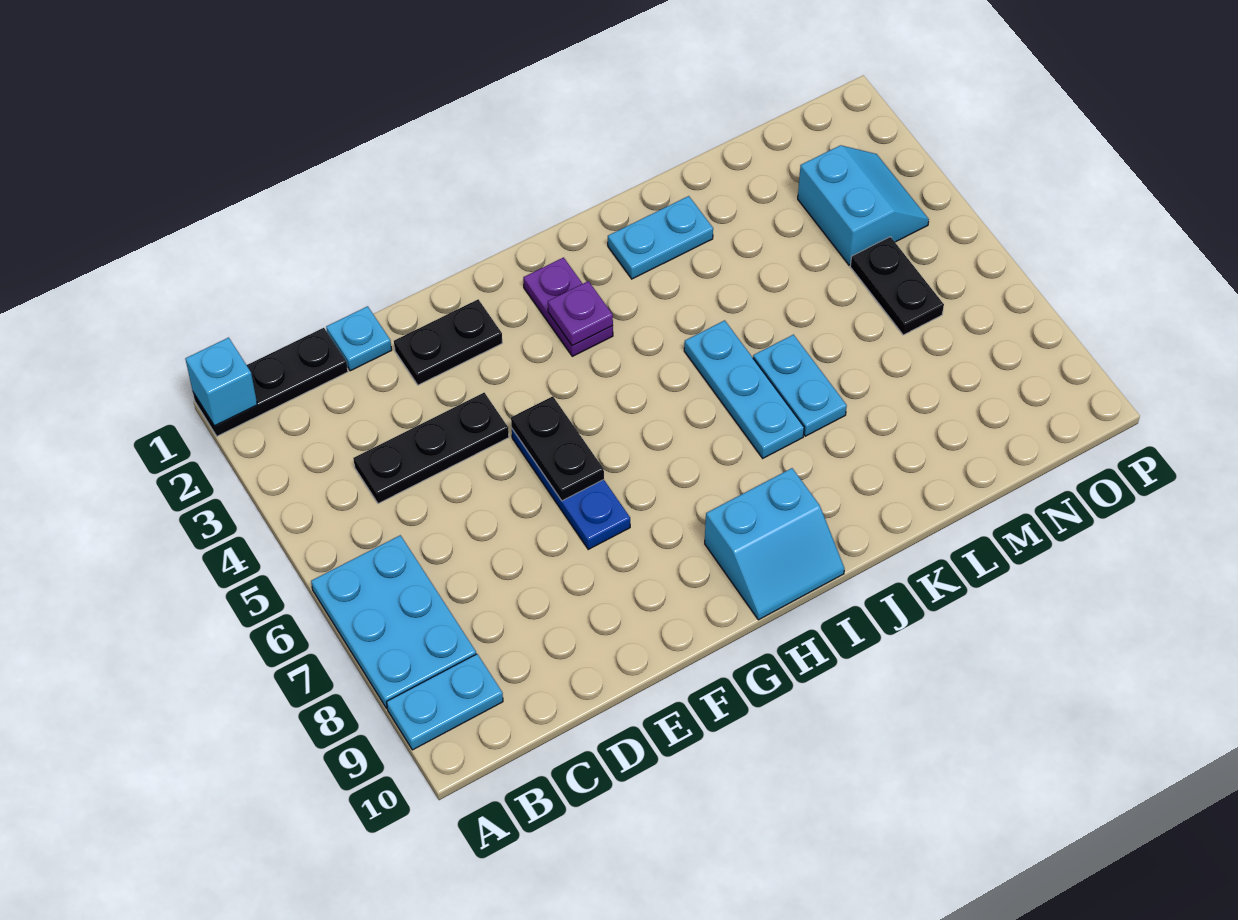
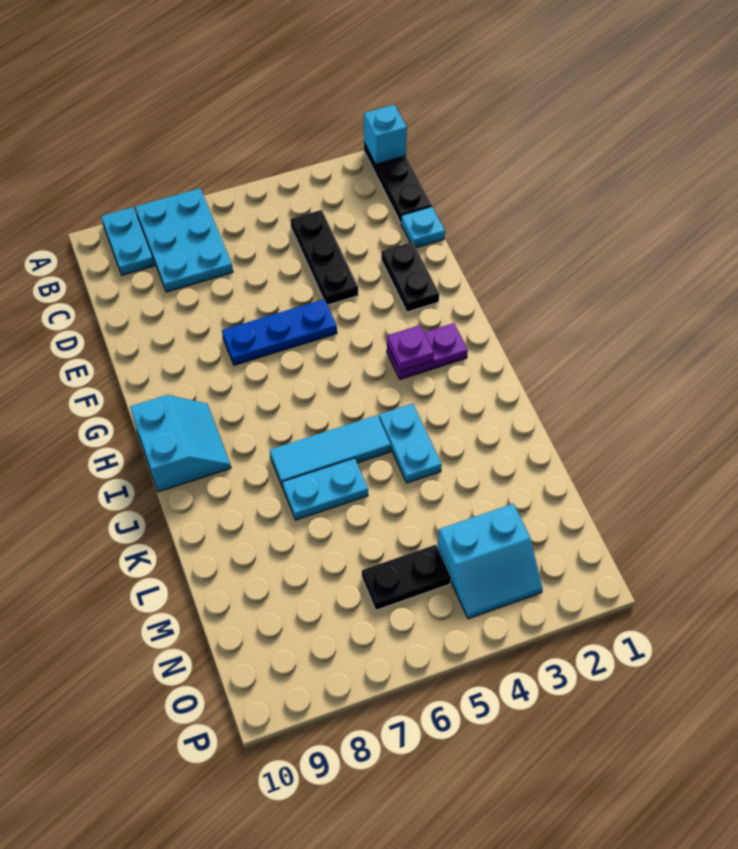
cyan plate A6:B8 level 1 -> cyan plate A7:C8 level 1
black plate F5:F6 level 2 -> none
cyan slope H9:I10 level 1 top 9 -> cyan slope H9:I10 level 1 top 10
cyan plate J2:K2 level 1 -> cyan plate J4:K4 level 1
cyan plate J5:J7 level 1 -> cyan tile J5:J7 level 1

